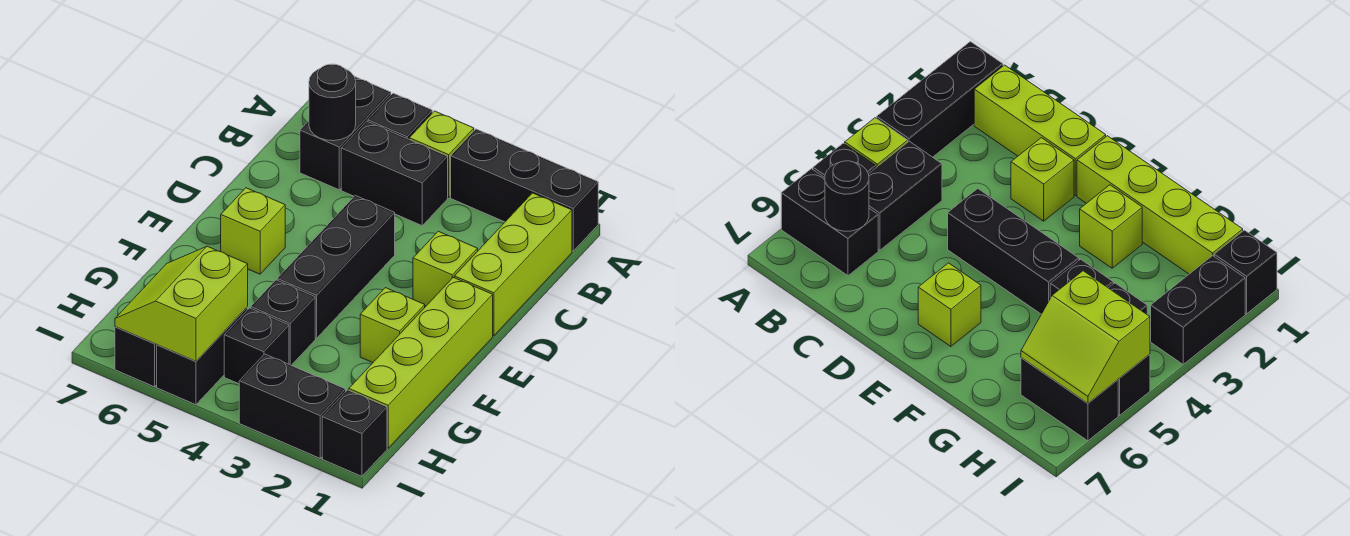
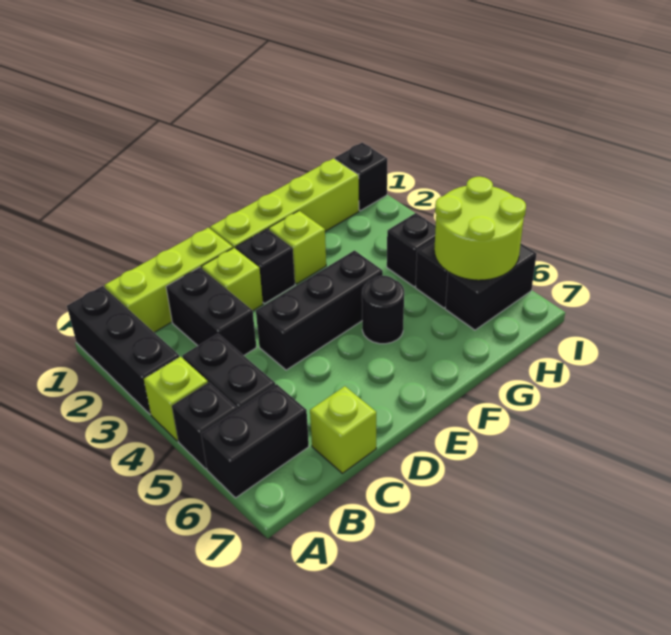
black round brick B6 level 2 -> black round brick F5 level 1
lime brick E6 level 1 -> lime brick C7 level 1
black brick G4 level 1 -> black brick E2 level 1
lime slope H5:I6 level 2 top 5 -> lime round brick H5:I6 level 2
black brick I2:I3 level 1 -> black brick C2:C3 level 1

